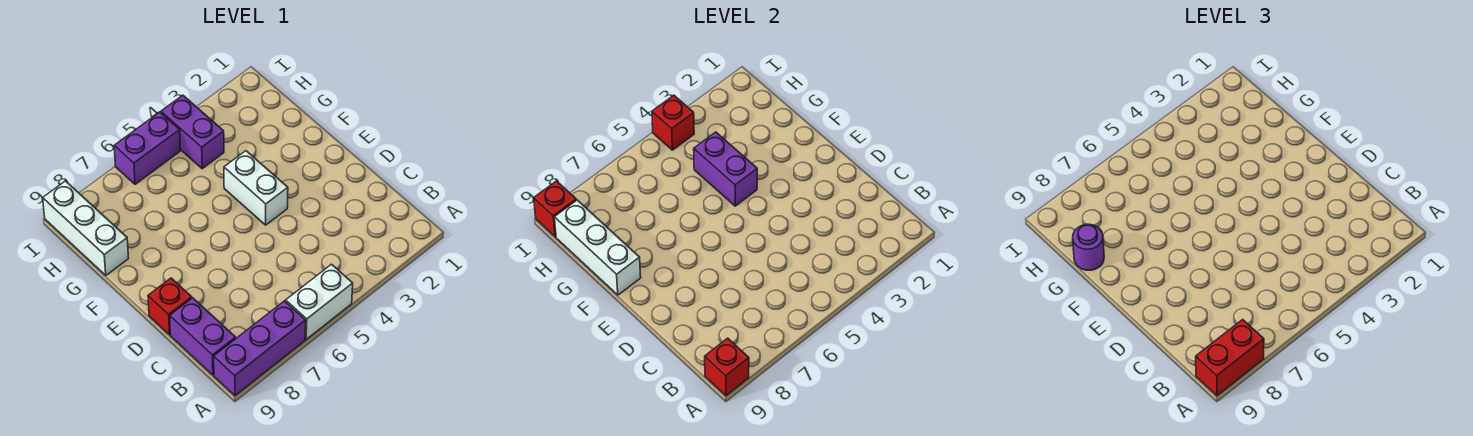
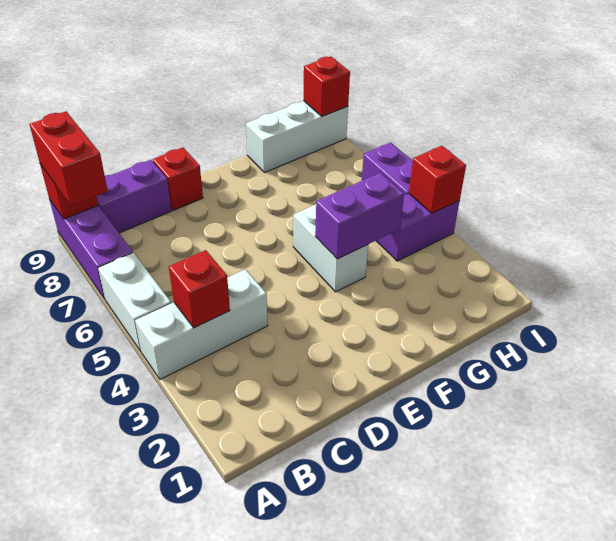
none -> red brick B4 level 2
white brick E4:F4 level 1 -> white brick F4:F5 level 1
white brick F9:H9 level 2 -> white brick A4:C4 level 1
purple round brick G9 level 3 -> none

